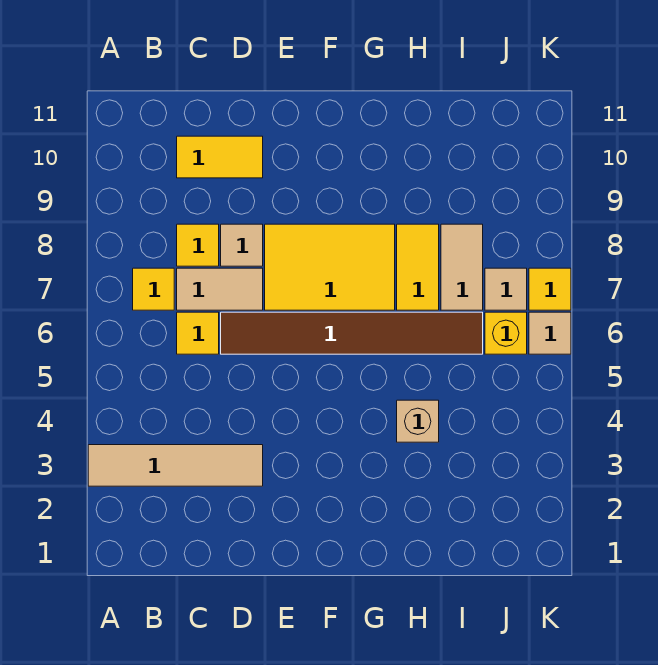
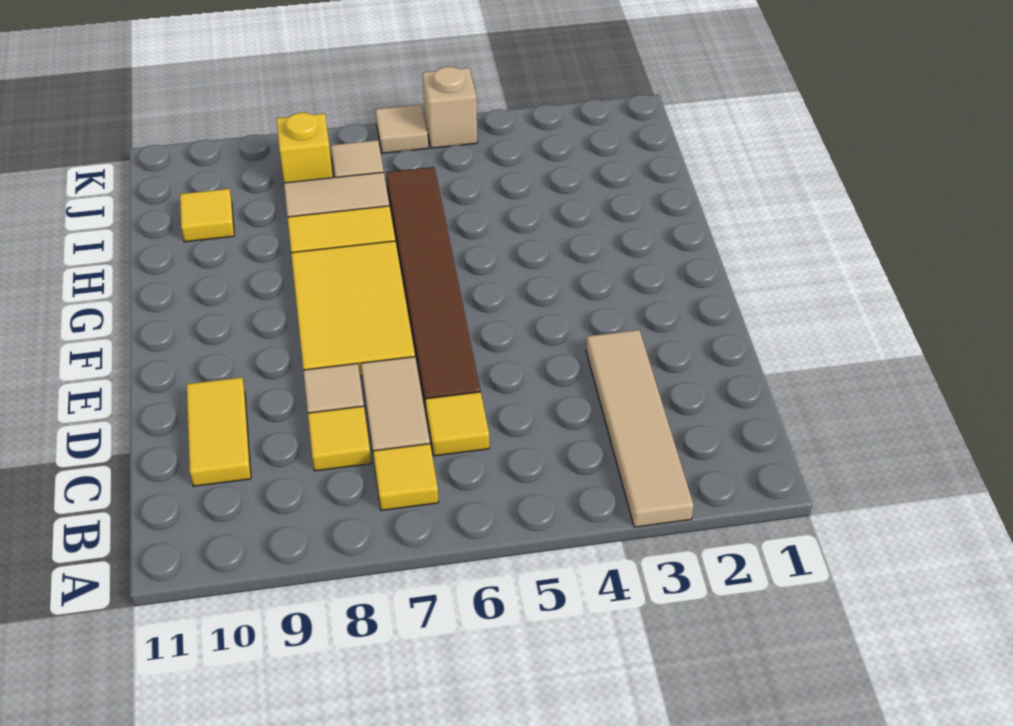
tan brick H4 level 1 -> tan brick K5 level 1
yellow brick J6 level 1 -> yellow brick J8 level 1
yellow tile K7 level 1 -> yellow tile I10 level 1

